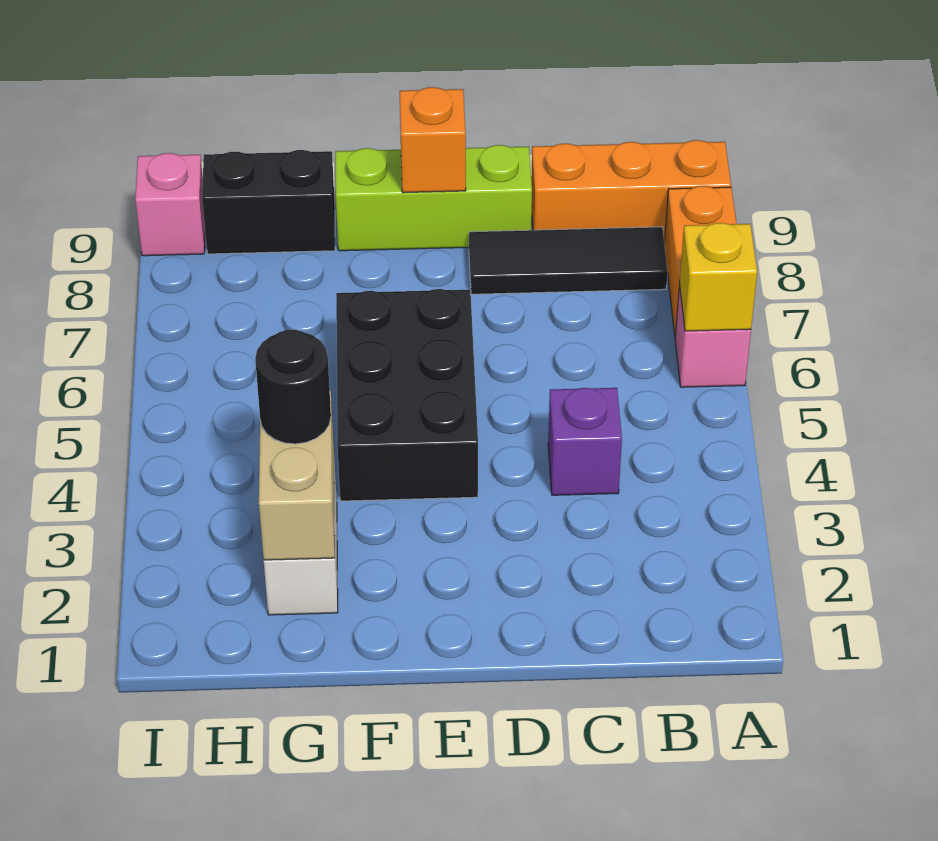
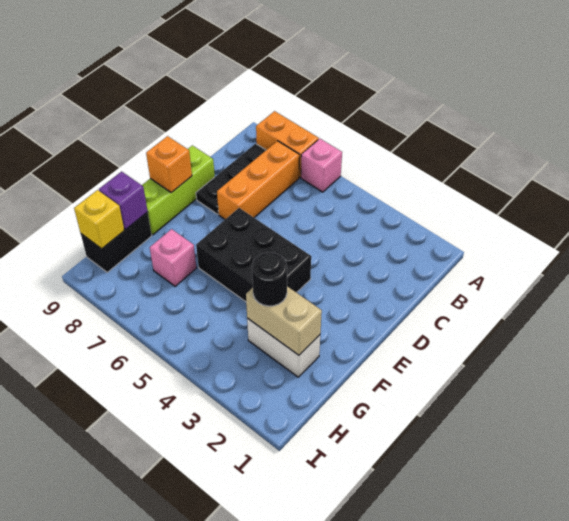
yellow brick A6 level 2 -> yellow brick H9 level 2
orange brick A9:C9 level 1 -> orange brick B7:D7 level 1
black tile B8:D8 level 1 -> black plate B8:D8 level 1
purple brick C4 level 1 -> purple brick G9 level 2
pink brick I9 level 1 -> pink brick G7 level 1

